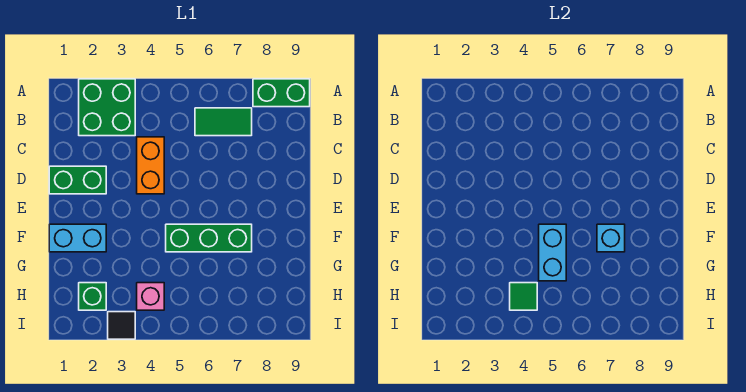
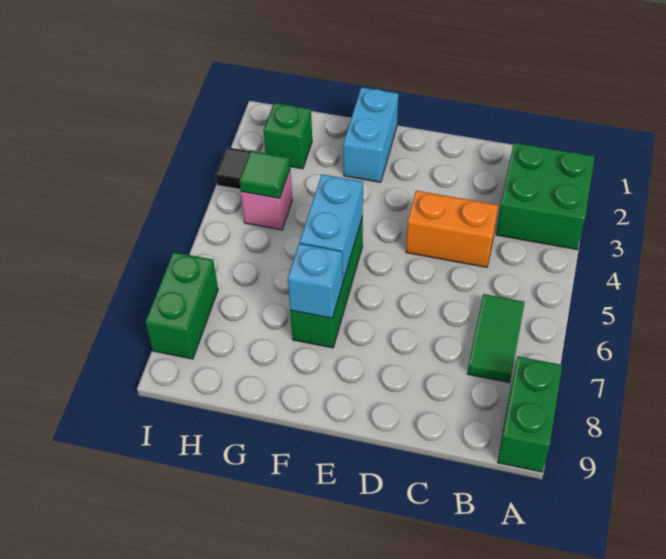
green brick D1:D2 level 1 -> green brick I7:I8 level 1
cyan brick F5:G5 level 2 -> cyan brick F5:F6 level 2

